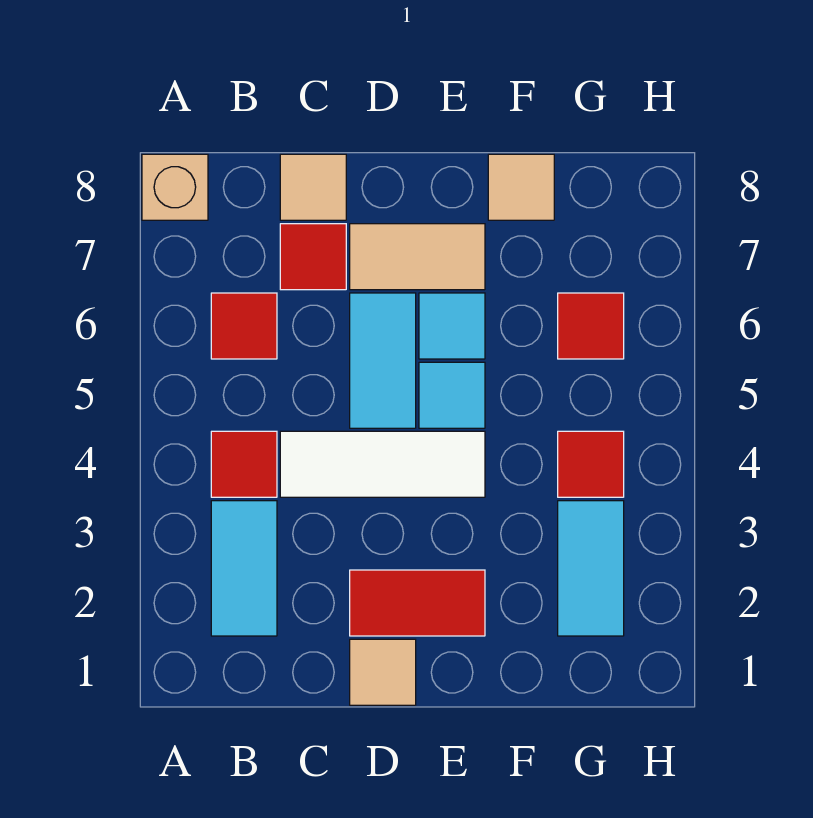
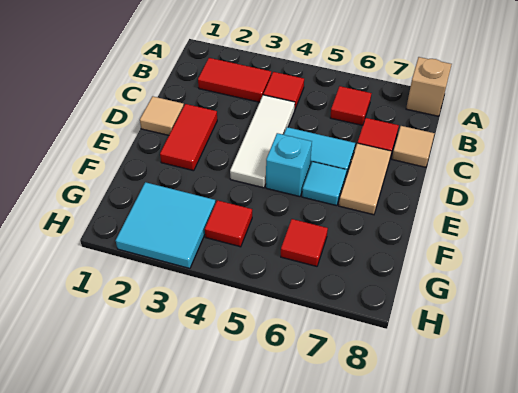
cyan tile B2:B3 level 1 -> red tile B2:B3 level 1
cyan tile E5 level 1 -> cyan brick E5 level 1
tan tile F8 level 1 -> none
cyan tile G2:G3 level 1 -> cyan tile G2:H3 level 1

